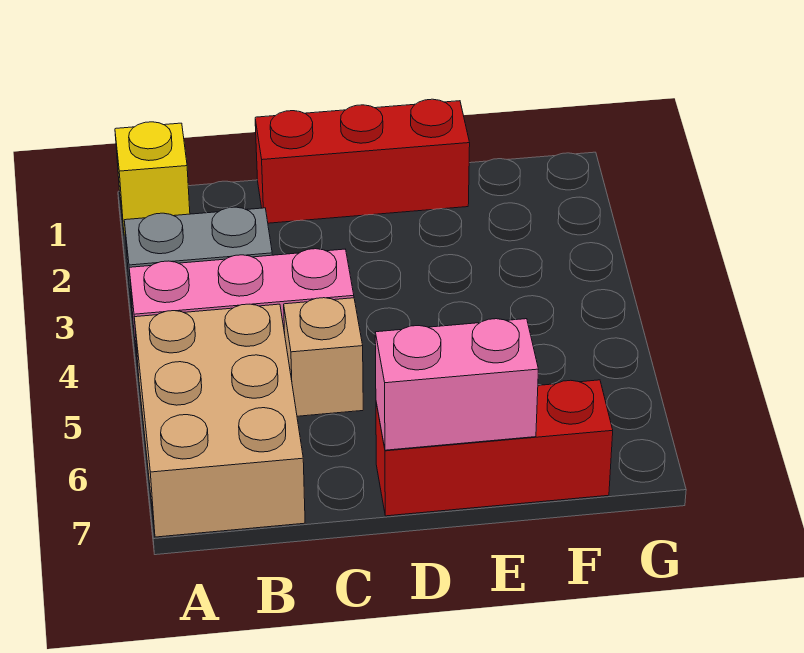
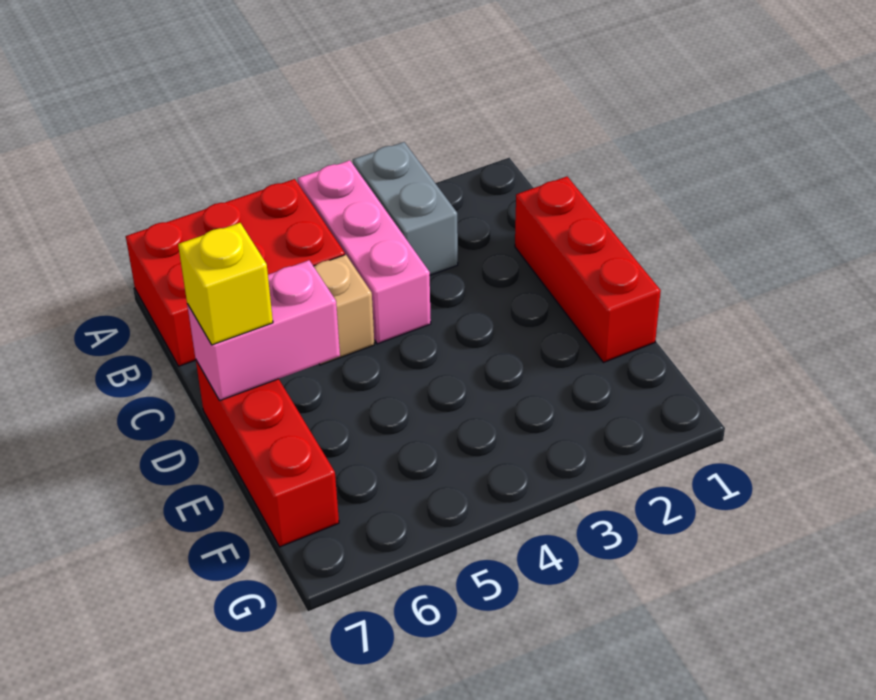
yellow brick A1 level 1 -> yellow brick D7 level 3
tan brick A5:B7 level 1 -> red brick A5:B7 level 1
pink brick D7:E7 level 2 -> pink brick D6:D7 level 2

